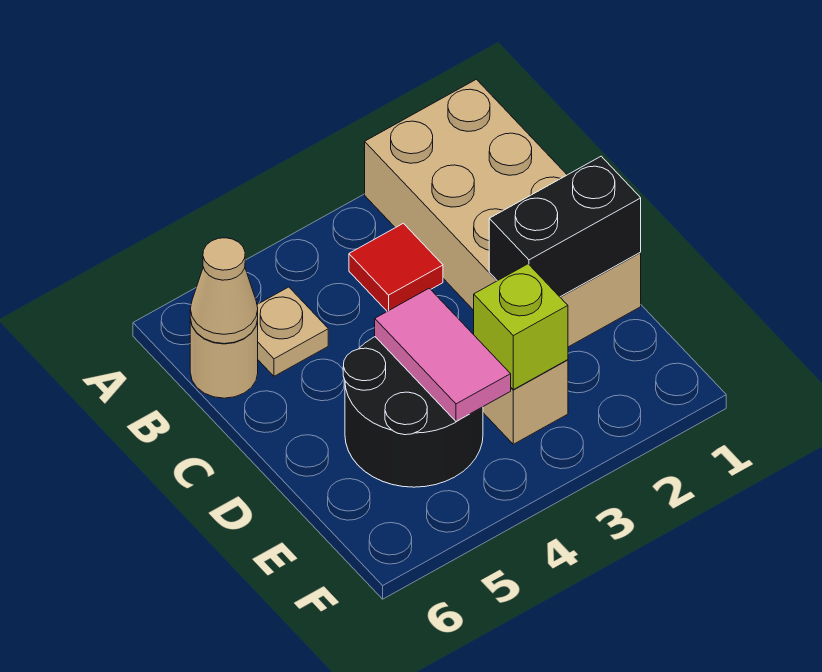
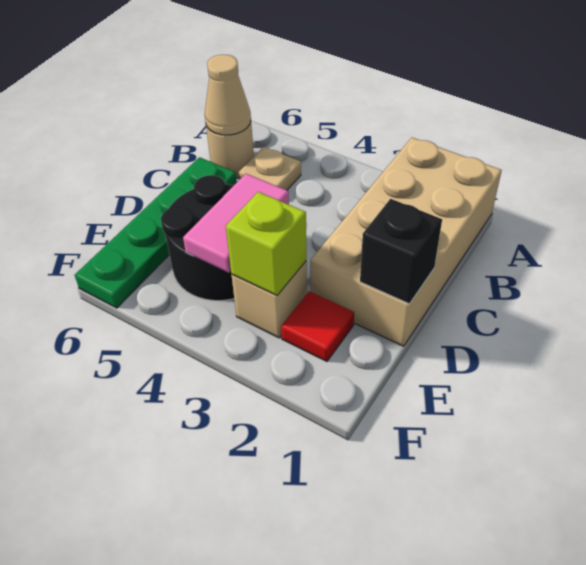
red tile B3 level 1 -> red tile E2 level 1
none -> green plate C6:F6 level 1
black brick D1:D2 level 2 -> black brick D1 level 2

